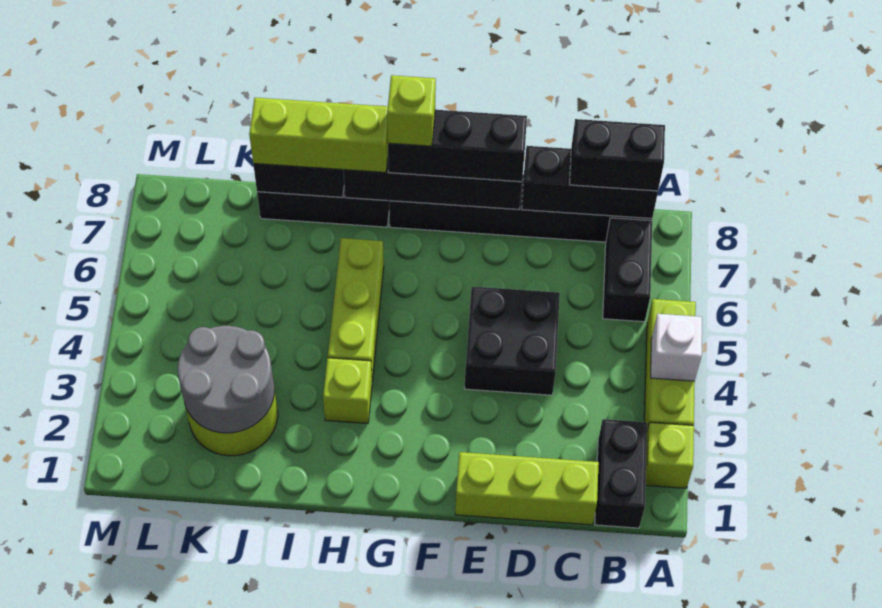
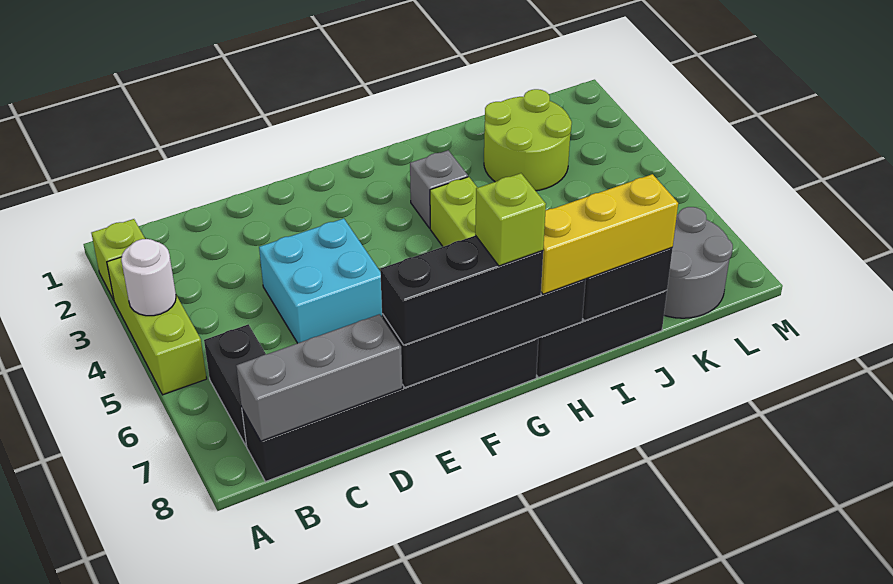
white brick A4 level 2 -> white round brick A4 level 2
black brick B1:B2 level 1 -> none
black brick B8:D8 level 2 -> grey brick B8:D8 level 2
black brick B8:C8 level 3 -> none
lime brick C1:E1 level 1 -> none
black brick D4:E5 level 1 -> cyan brick D4:E5 level 1
lime brick H3 level 1 -> grey brick H3 level 1
lime brick H8:J8 level 3 -> yellow brick H8:J8 level 3
grey round brick J2:K3 level 2 -> grey round brick K7:L8 level 1

